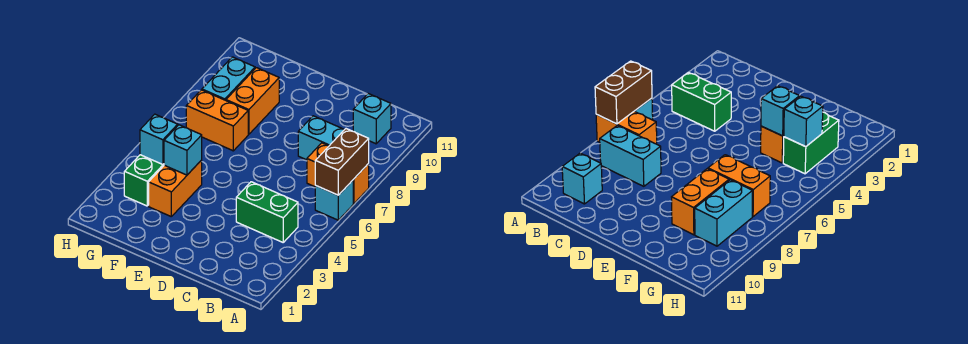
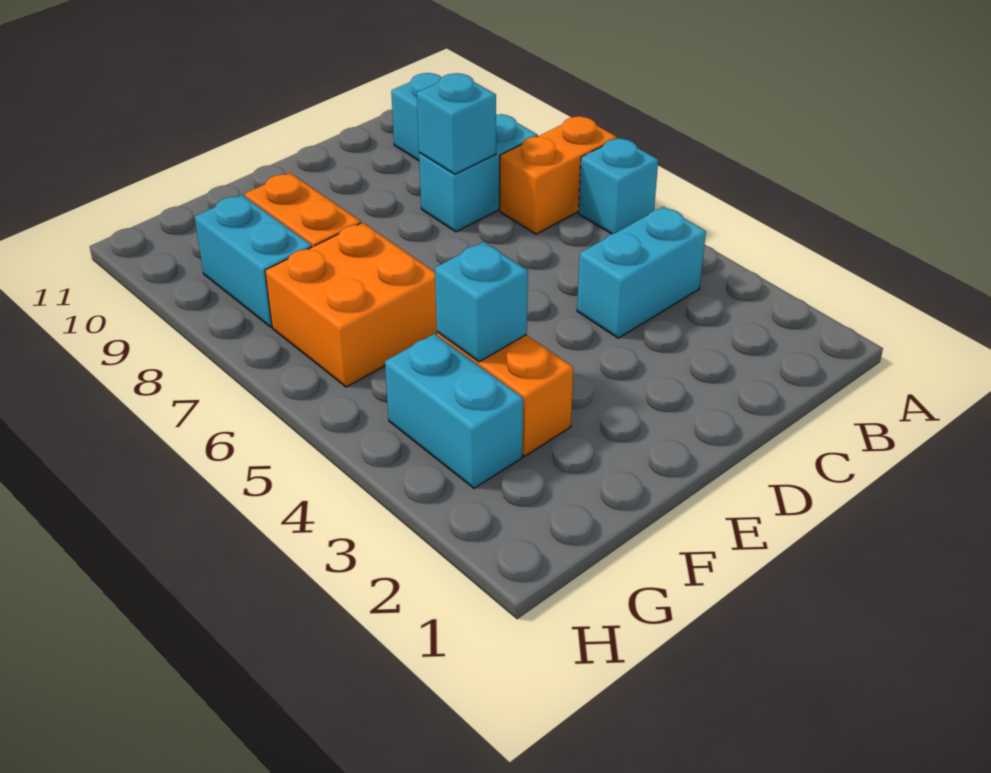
brown brick A6:A7 level 2 -> none
green brick B4:C4 level 1 -> cyan brick B4:C4 level 1
orange brick F7:G7 level 1 -> orange brick F6:G7 level 1
green brick G3:G4 level 1 -> cyan brick G3:G4 level 1
cyan brick G4 level 2 -> cyan brick C8 level 2

